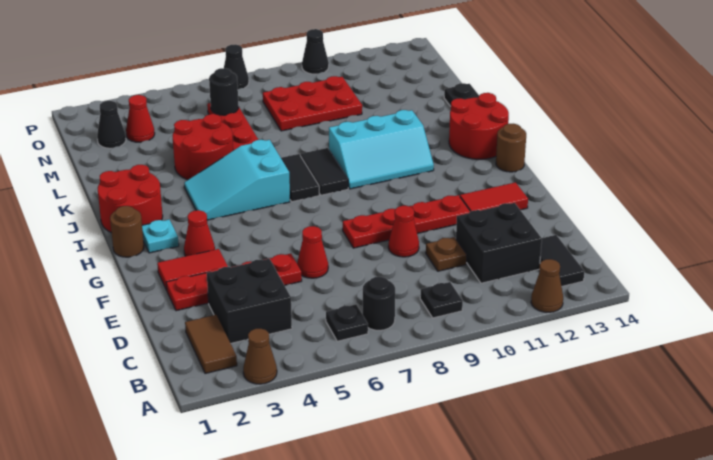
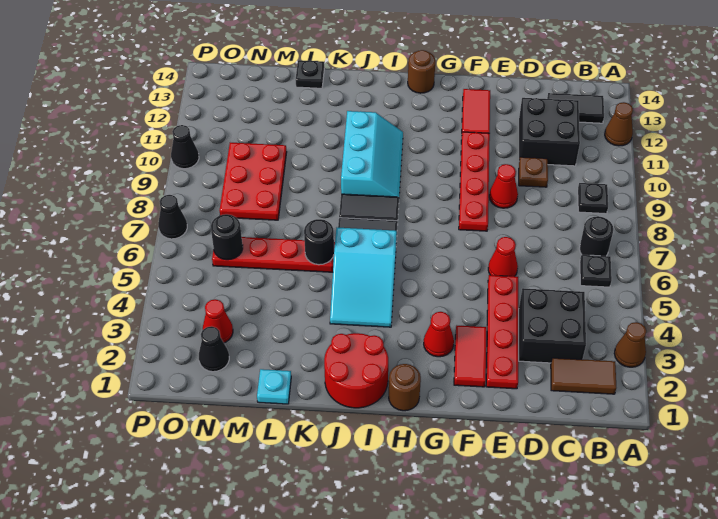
cyan plate H2 level 1 -> cyan plate L1 level 1
red round brick I13:J14 level 1 -> none
red round brick K4:L5 level 1 -> none
none -> black round brick K6 level 2

